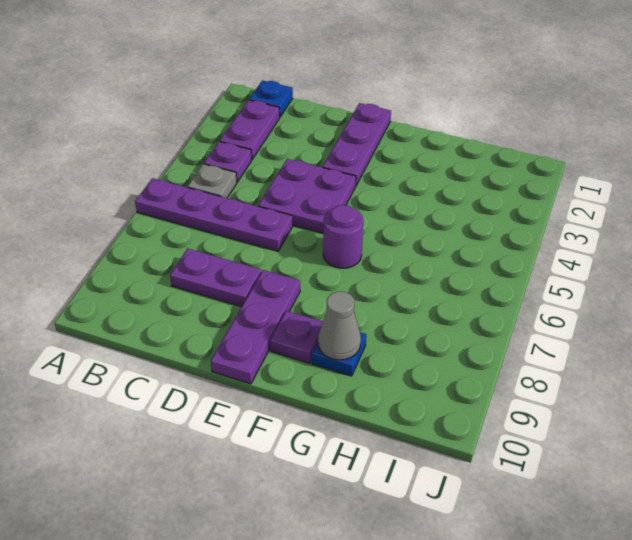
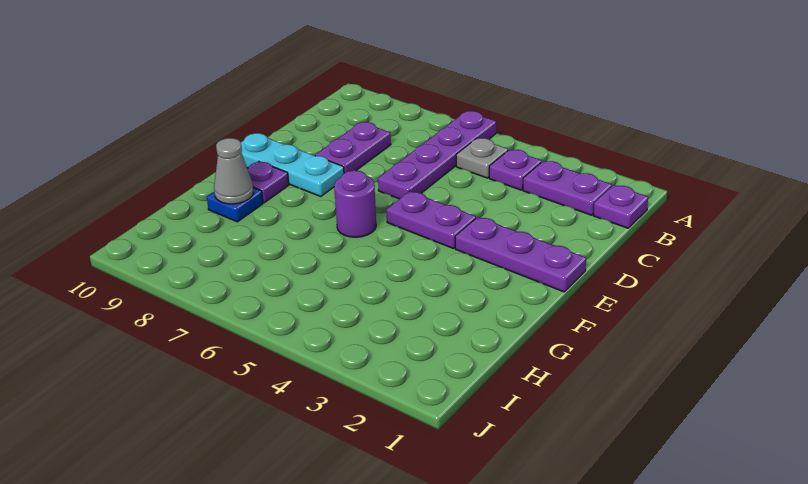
blue plate B1 level 1 -> purple plate B1 level 1
purple plate D4:E5 level 1 -> purple plate E4:E5 level 1
purple plate E8:E10 level 1 -> cyan plate E8:E10 level 1

